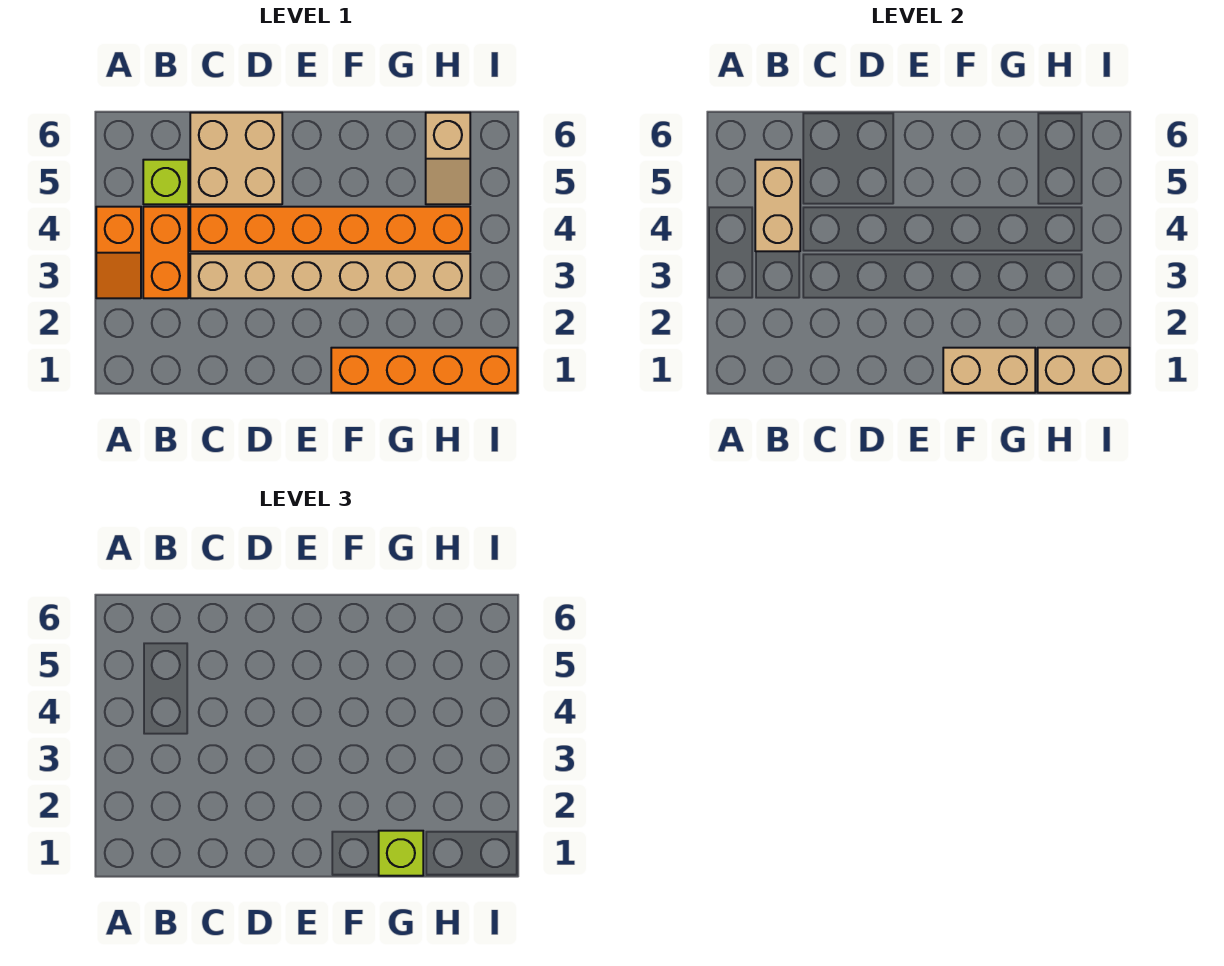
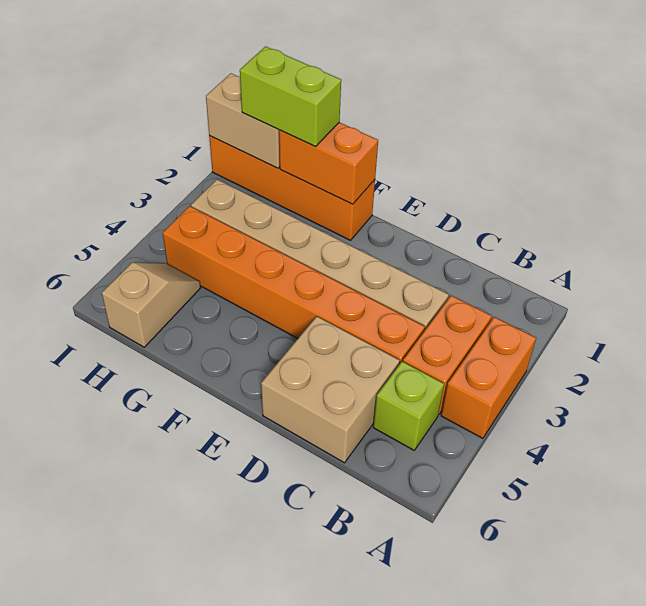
orange slope A3:A4 level 1 top 4 -> orange brick A3:A4 level 1
tan brick B4:B5 level 2 -> none
tan brick F1:G1 level 2 -> orange brick F1:G1 level 2
lime brick G1 level 3 -> lime brick G1:H1 level 3

